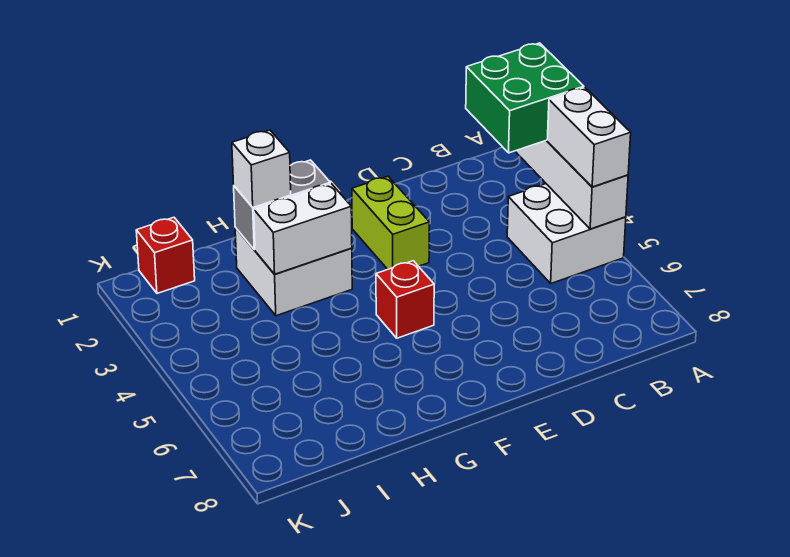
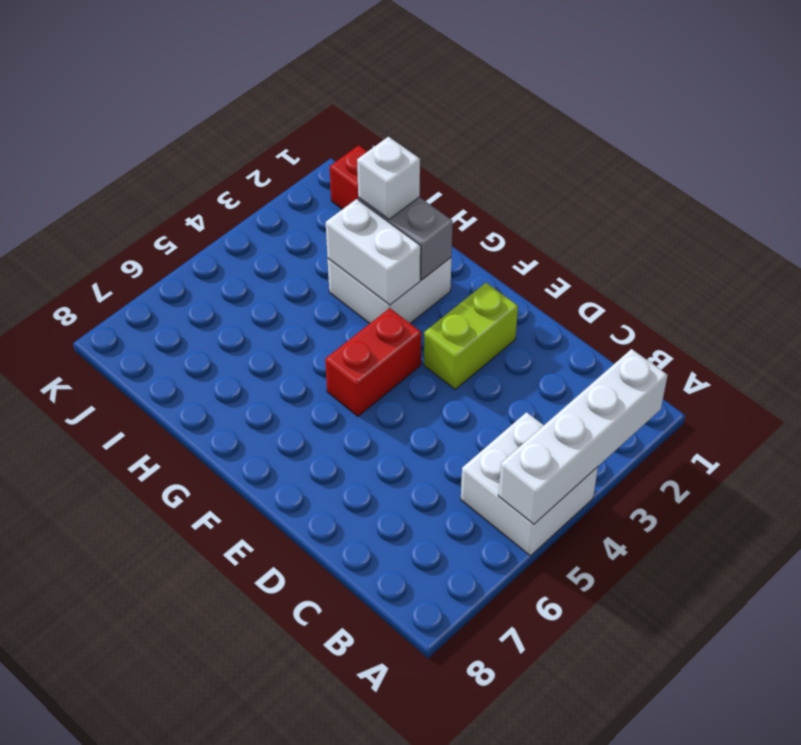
green brick A2:B3 level 3 -> none
white brick A4:A5 level 3 -> none
red brick F5 level 1 -> red brick F4:F5 level 1

